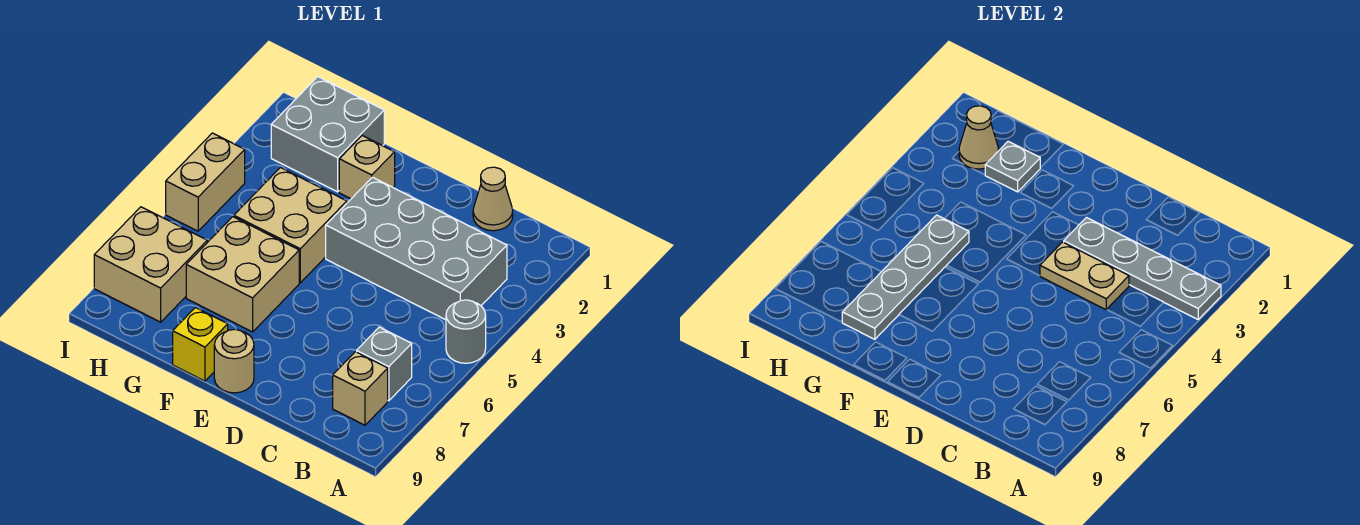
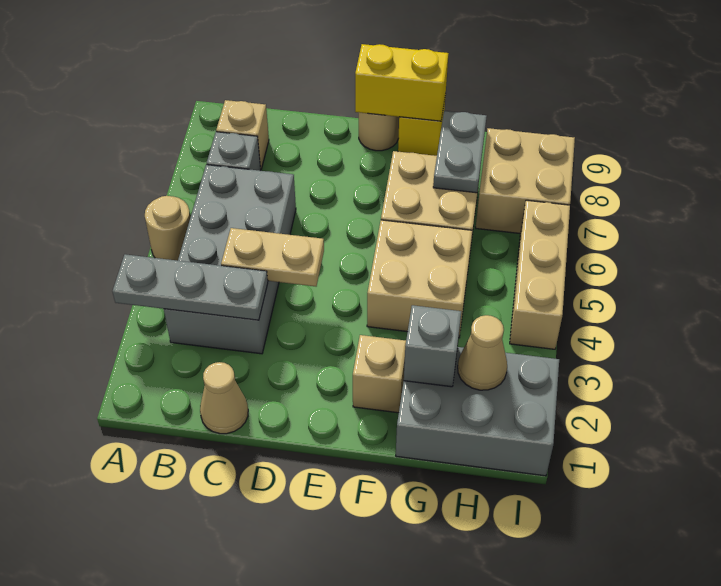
grey plate A3:D3 level 2 -> grey plate A3:C3 level 2
grey round brick A5 level 1 -> tan round brick A5 level 1
grey brick B3:E4 level 1 -> grey brick B3:C6 level 1
none -> yellow brick E9:F9 level 2
grey brick G1:H2 level 1 -> grey brick G1:I2 level 1
grey plate G2 level 2 -> grey brick G2 level 2
grey plate G5:G8 level 2 -> grey plate G7:G8 level 2
tan brick I4:I5 level 1 -> tan brick I4:I6 level 1

